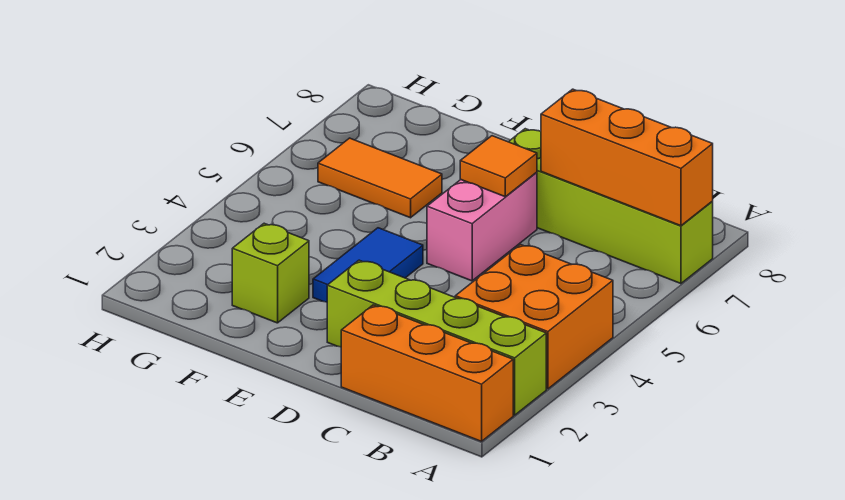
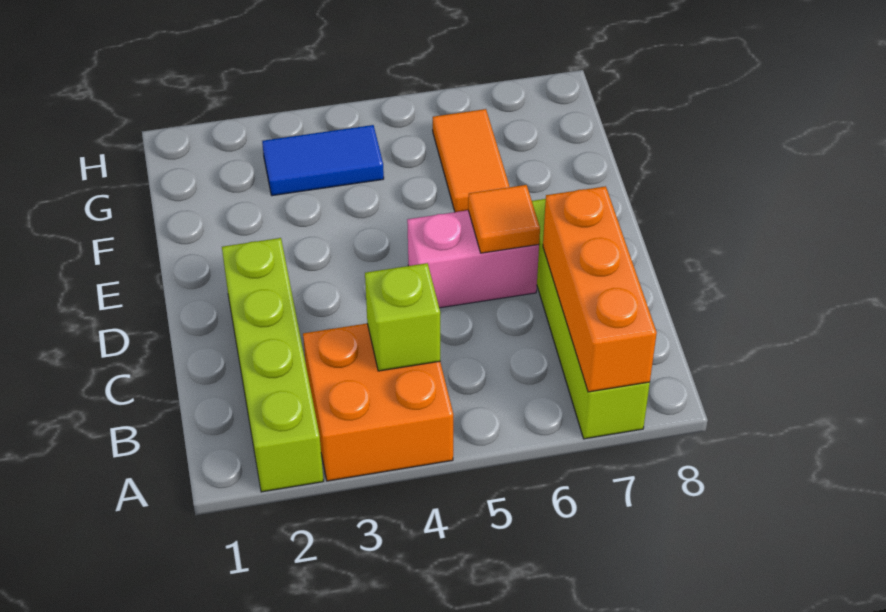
orange brick A1:C1 level 1 -> none
blue tile E3:E4 level 1 -> blue tile G3:G4 level 1
lime brick F2 level 1 -> lime brick B4 level 2

